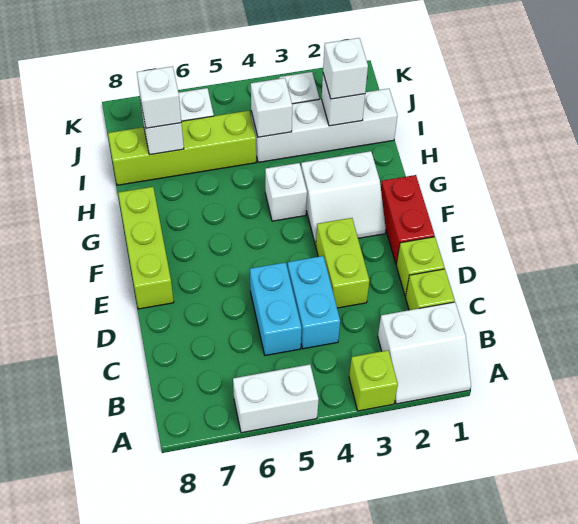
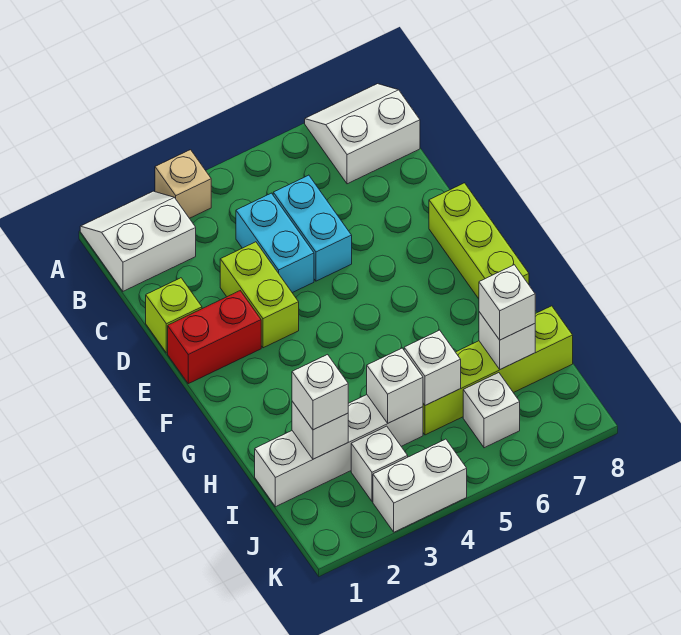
lime brick A3 level 1 -> tan brick A3 level 1
white brick A5:A6 level 1 -> white brick K3:K4 level 1
lime brick C1 level 1 -> none
red brick E1:F1 level 1 -> red brick E1:E2 level 1
white slope F2:G3 level 1 top G -> white slope A7:B8 level 1 top B
white brick G4 level 1 -> white brick I5 level 2

